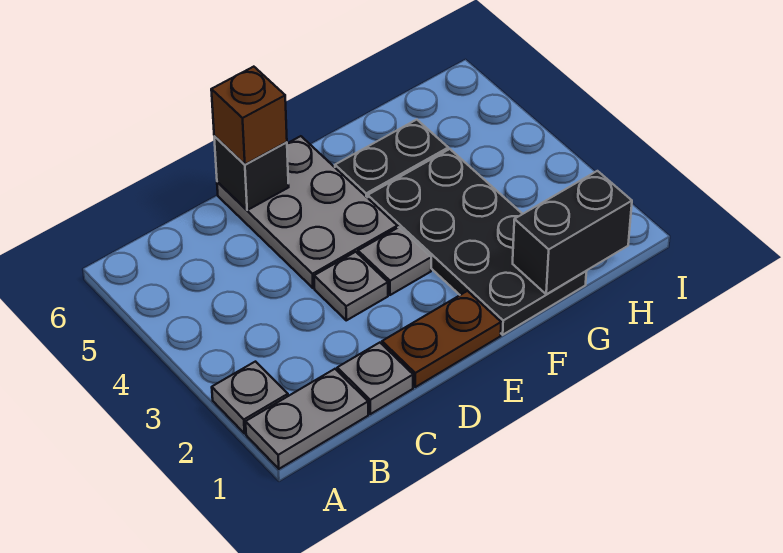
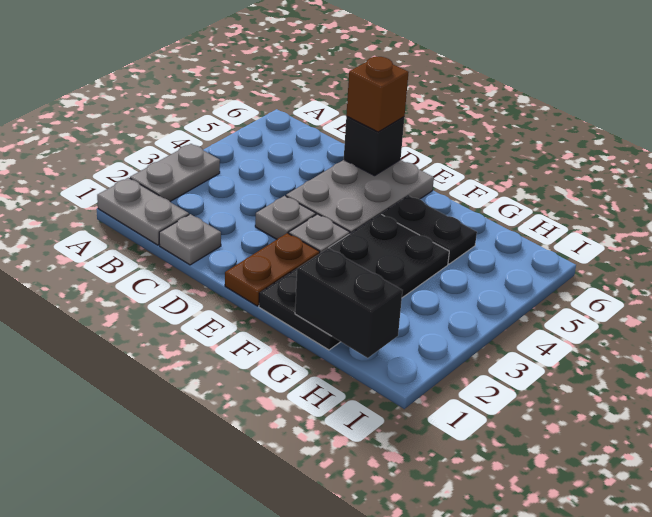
grey plate A2 level 1 -> grey plate A2:A3 level 1
brown plate D1:E1 level 1 -> brown plate E1:E2 level 1

